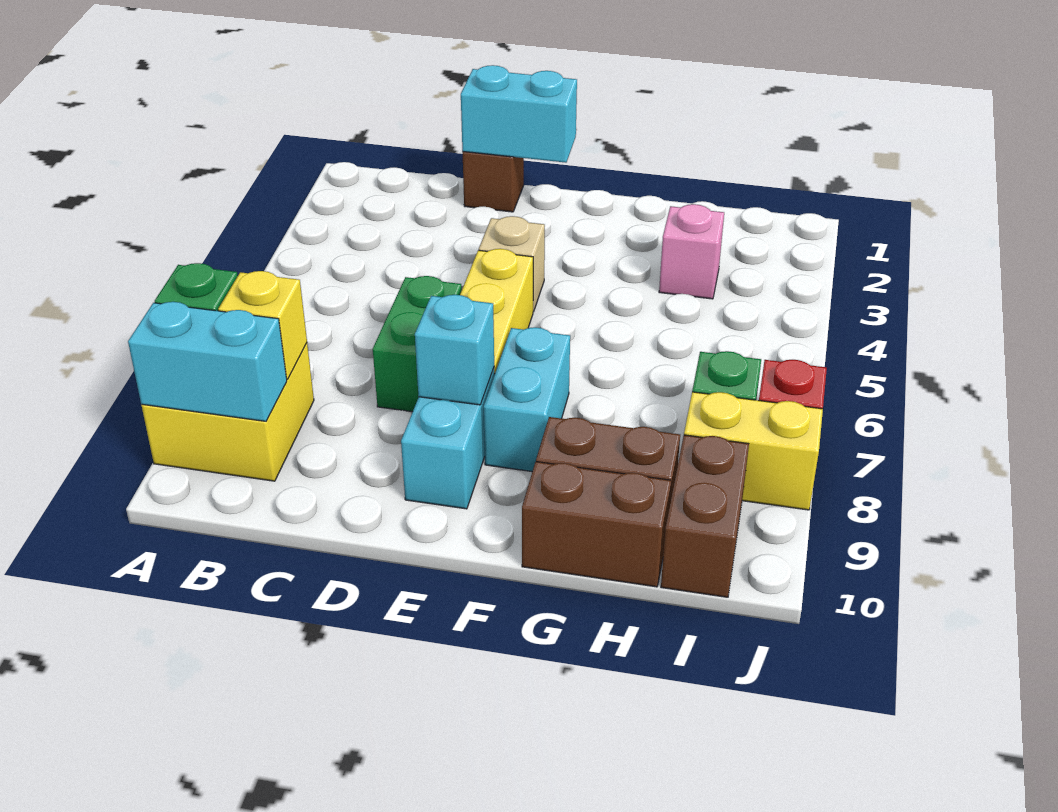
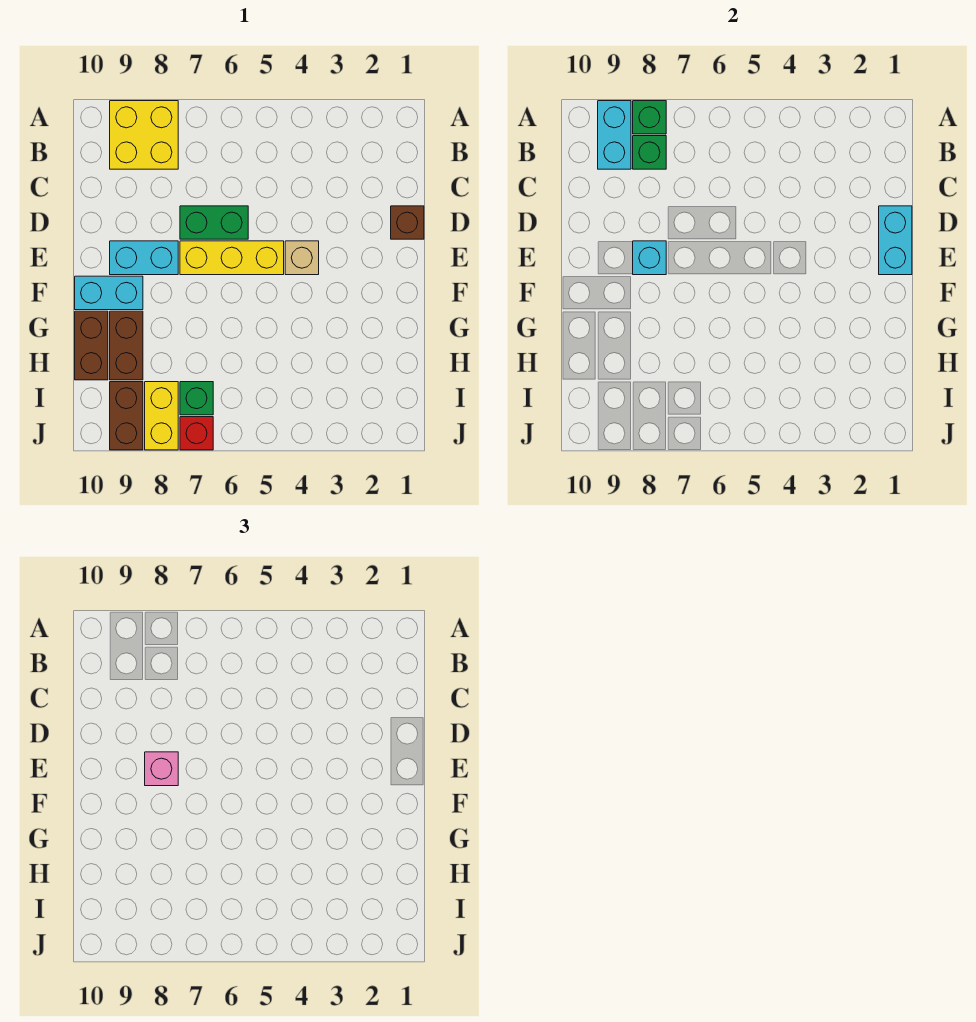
yellow brick B8 level 2 -> green brick B8 level 2
cyan brick F7:F8 level 1 -> cyan brick F9:F10 level 1
pink brick H3 level 1 -> pink brick E8 level 3
brown brick I9:I10 level 1 -> brown brick I9:J9 level 1

